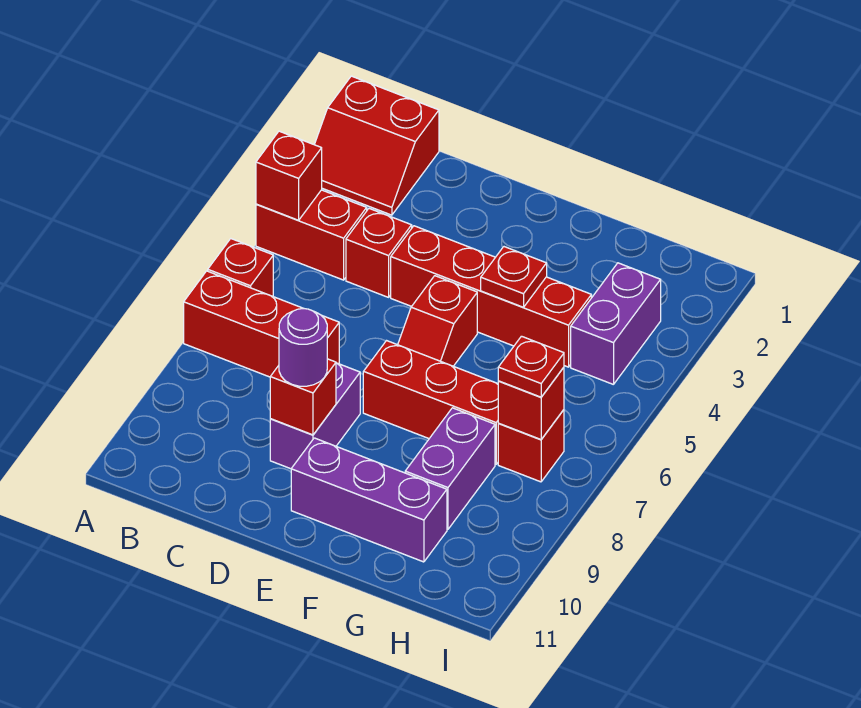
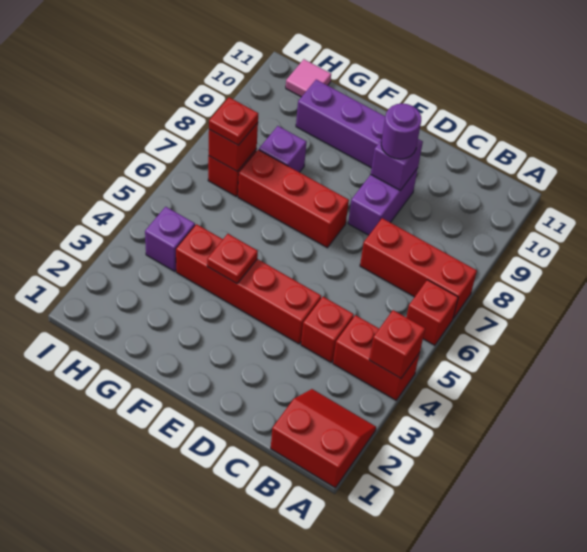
red brick D9 level 2 -> purple brick D9 level 2
red slope E5:E6 level 1 top 5 -> none
purple brick G8:G9 level 1 -> purple brick G8 level 1
purple brick H3:H4 level 1 -> purple brick H4 level 1
none -> pink tile H11 level 1

